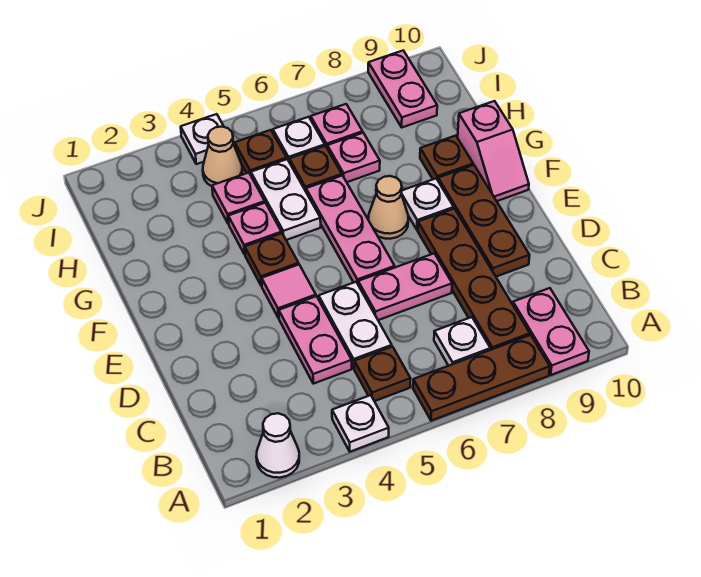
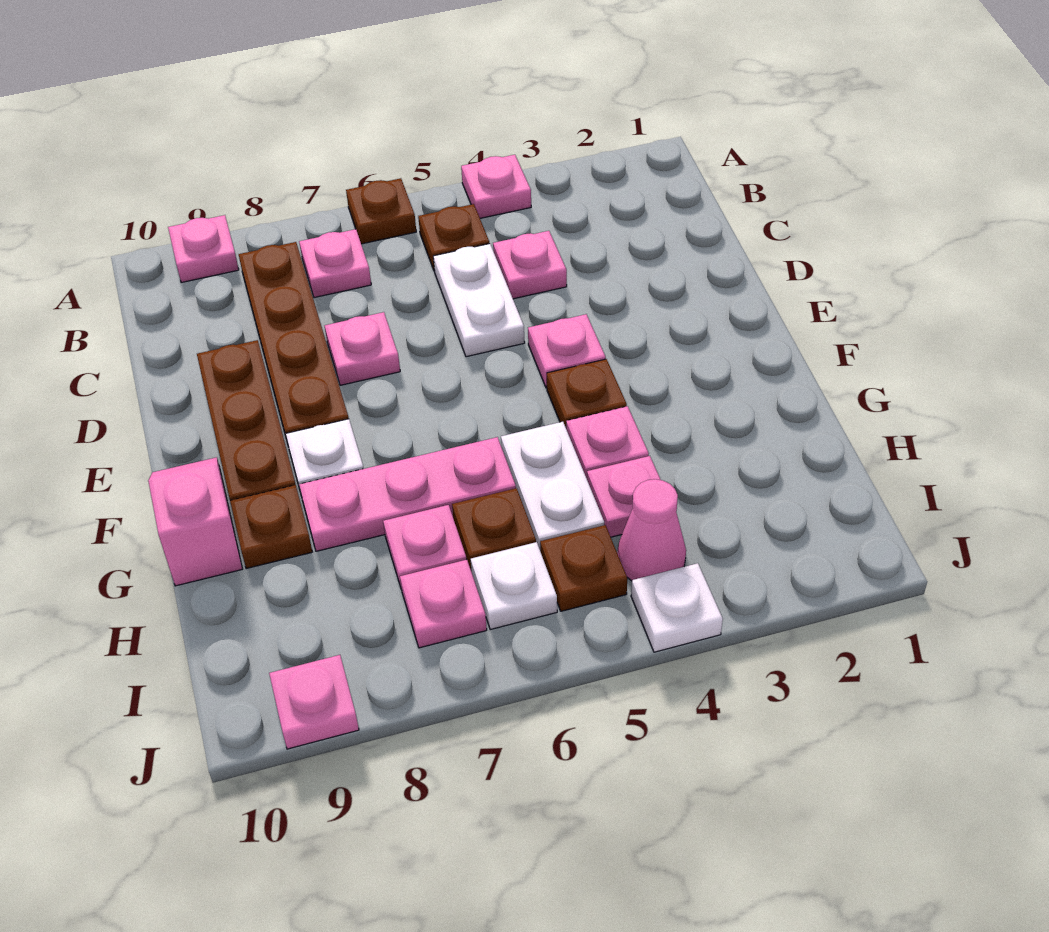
white cone A2 level 1 -> none
white plate A4 level 1 -> pink plate A4 level 1
brown plate A6:A8 level 1 -> brown plate A6 level 1
pink plate A9:B9 level 1 -> pink plate A9 level 1
white plate B7 level 1 -> pink plate B7 level 1
pink plate C4:D4 level 1 -> pink plate C4 level 1
pink plate D6:D7 level 1 -> pink plate D7 level 1
pink tile E4 level 1 -> pink plate E4 level 1
pink plate E6:G6 level 1 -> pink plate G6:G8 level 1
tan cone F7 level 1 -> none
tan cone I4 level 1 -> pink cone I4 level 1
pink plate I9:J9 level 1 -> pink plate J9 level 1

